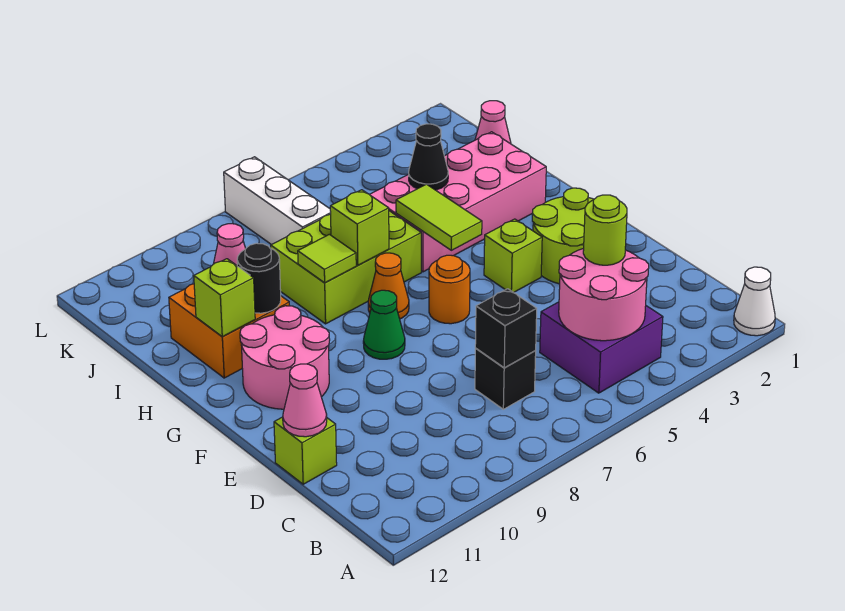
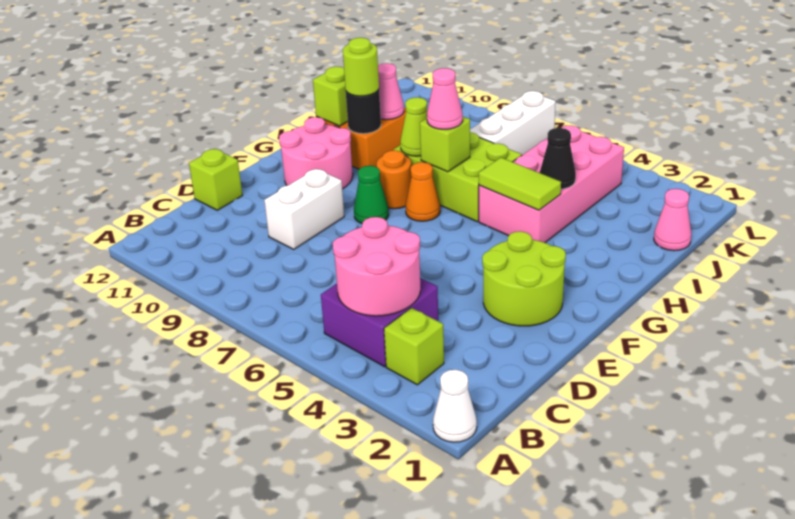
lime round brick C4 level 3 -> lime round brick H10 level 3
black brick C7 level 1 -> none
black brick C7 level 2 -> none
none -> white brick D9:E9 level 1
pink cone D12 level 2 -> pink cone H7 level 3
lime brick F4 level 1 -> lime brick B3 level 1
orange round brick F6 level 1 -> orange round brick G8 level 1
lime tile G5:H5 level 2 -> lime tile H4:H5 level 2
pink brick H2:I5 level 1 -> pink brick H4:K5 level 1
lime tile H8 level 2 -> lime cone H8 level 2

